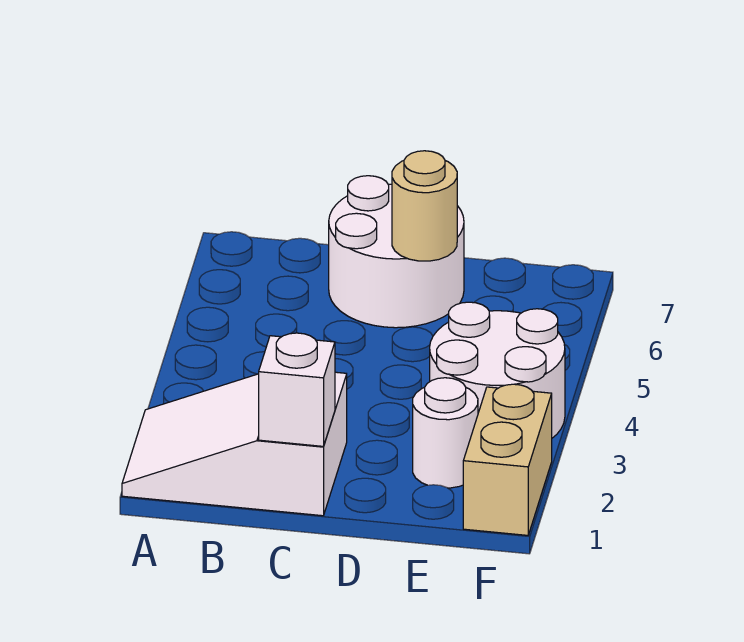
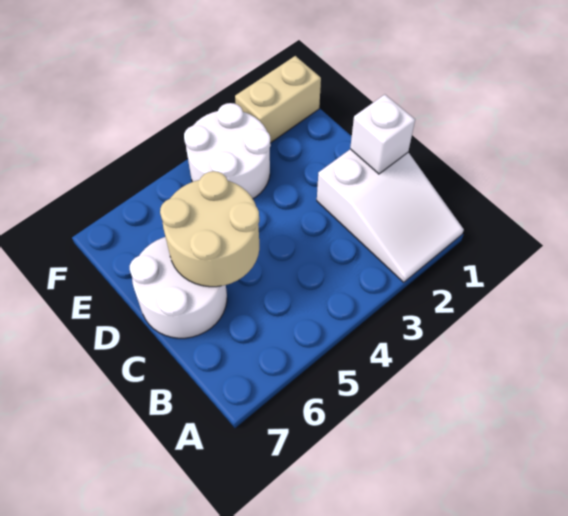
tan round brick D6 level 2 -> tan round brick C5:D6 level 2
white round brick E2 level 1 -> none

